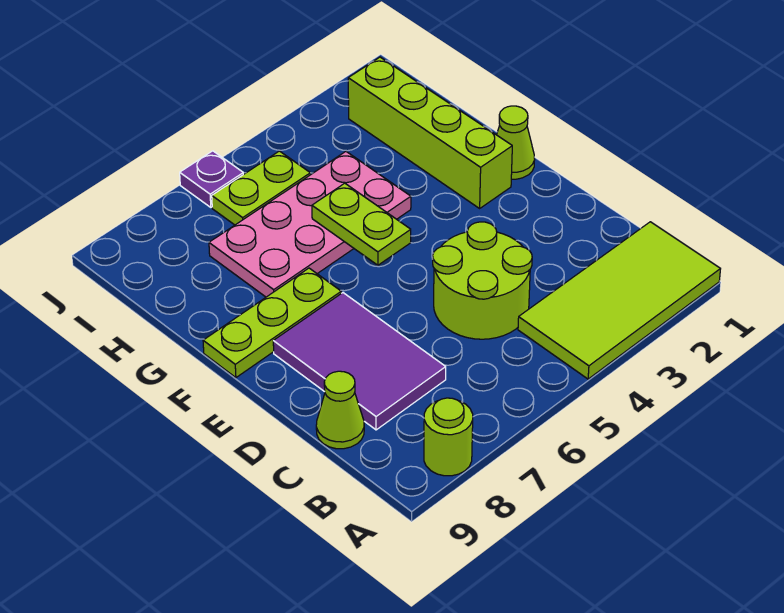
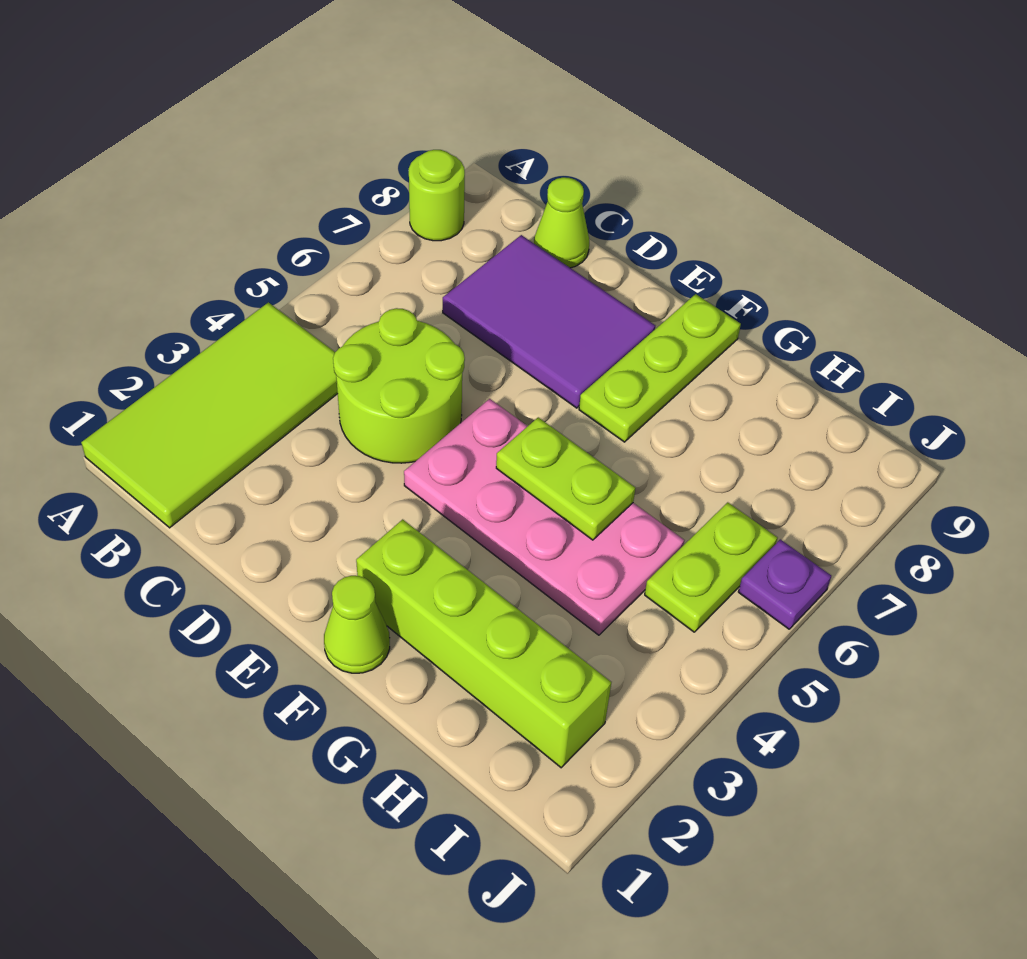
pink plate G4:H7 level 1 -> pink plate E4:H5 level 1

